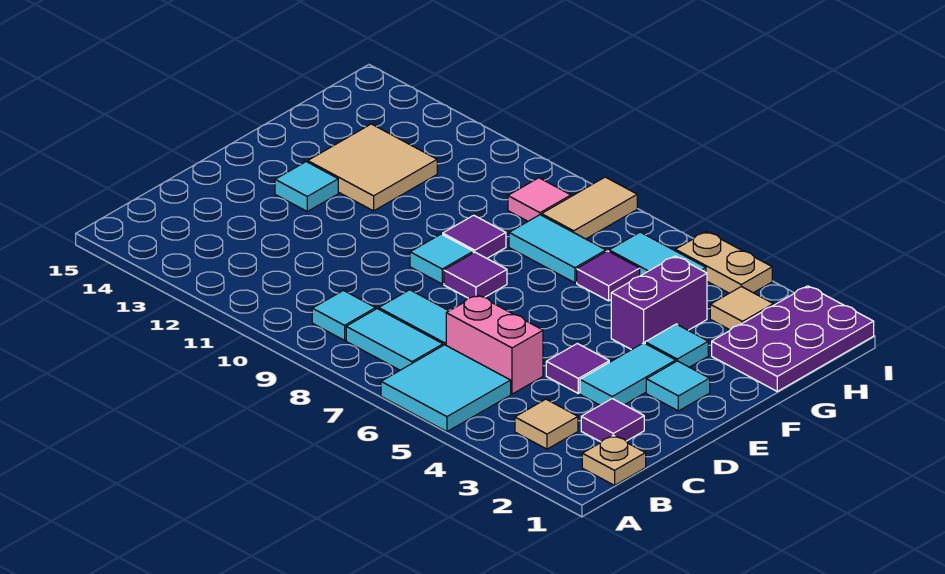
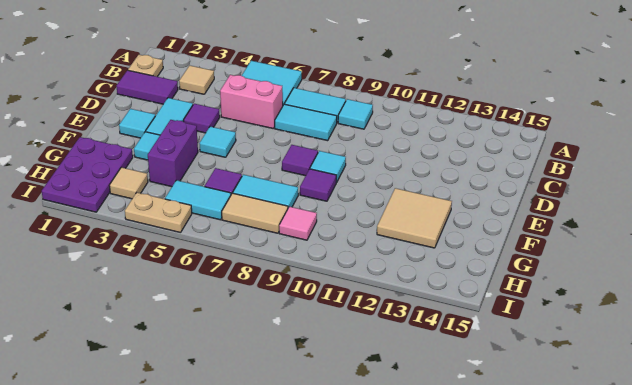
purple tile C2 level 1 -> purple tile C1:C2 level 1
cyan tile E13 level 1 -> cyan tile E5 level 1
tan tile H8:I8 level 1 -> tan tile H7:H8 level 1

